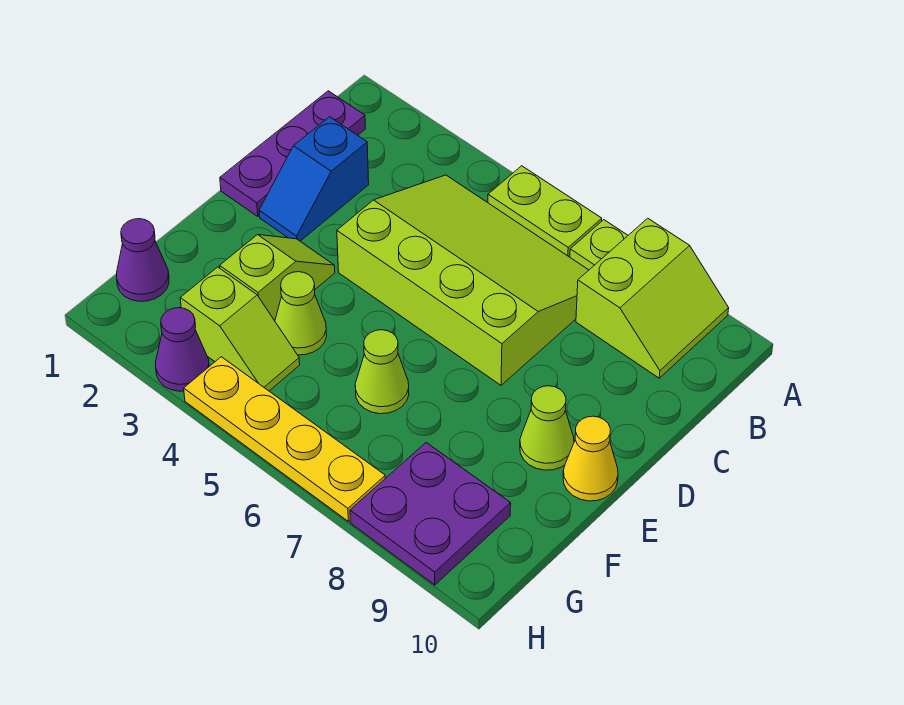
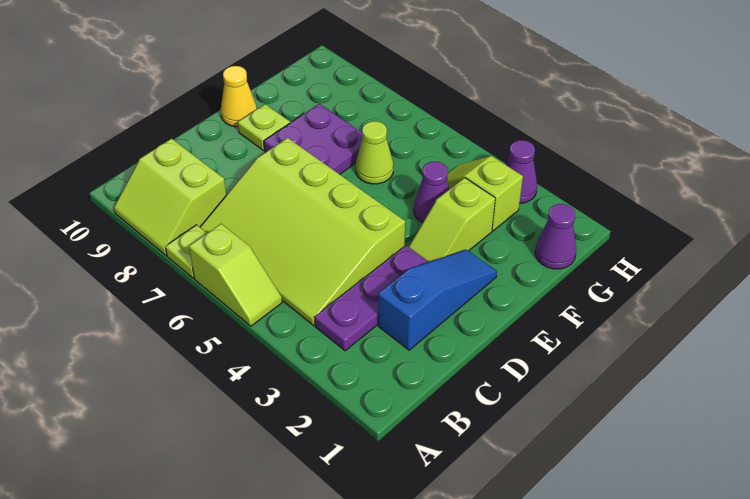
lime plate A5:A6 level 1 -> lime slope A5:A6 level 1 top 6
lime slope A8:B9 level 1 top 8 -> lime slope A8:B9 level 1 top B
purple plate B1:D1 level 1 -> purple plate B3:D3 level 1
blue slope C2:D2 level 1 top C -> blue slope C2:E2 level 1 top C
lime cone E9 level 1 -> lime plate E9 level 1
lime cone F4 level 1 -> purple cone F4 level 1
purple plate G8:H9 level 1 -> purple plate E7:F8 level 1
yellow plate H4:H7 level 1 -> none

